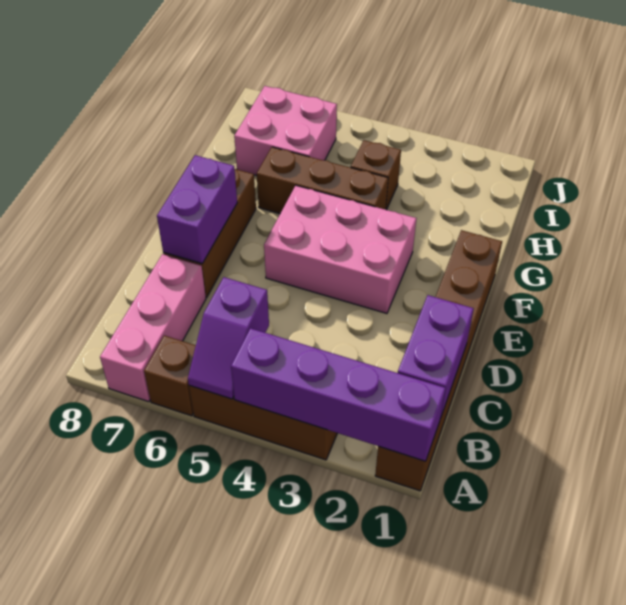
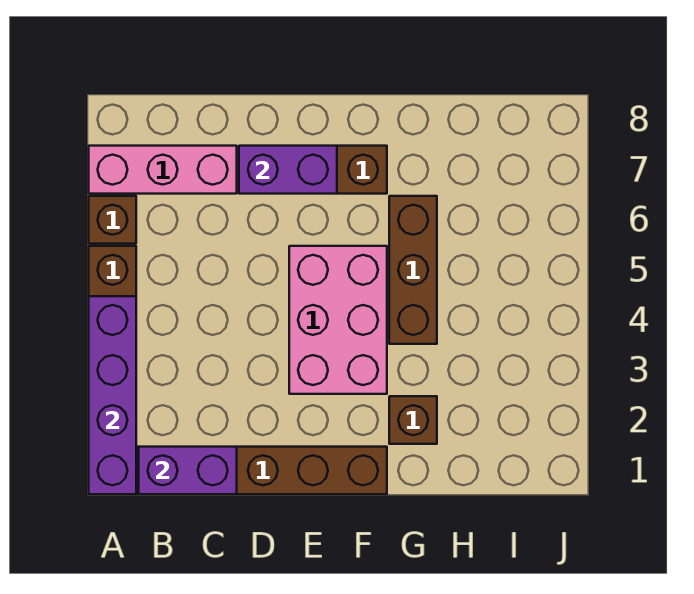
purple slope A5:B5 level 2 top B -> none
brown brick H4 level 1 -> brown brick G2 level 1
pink brick H6:I7 level 1 -> none

